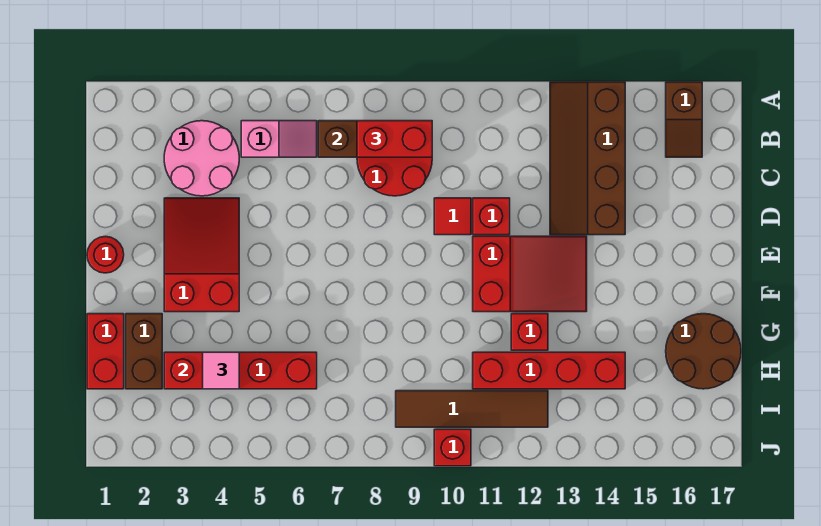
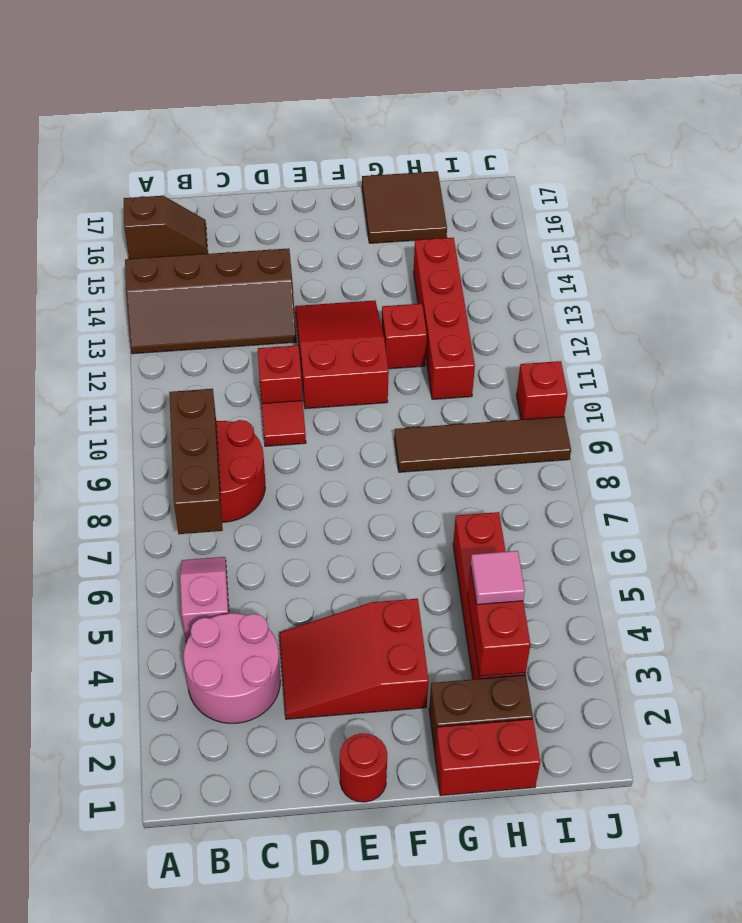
red brick B8:B9 level 3 -> none
brown round brick G16:H17 level 1 -> brown tile G16:H17 level 1
brown tile I9:I12 level 1 -> brown tile G9:J9 level 1

